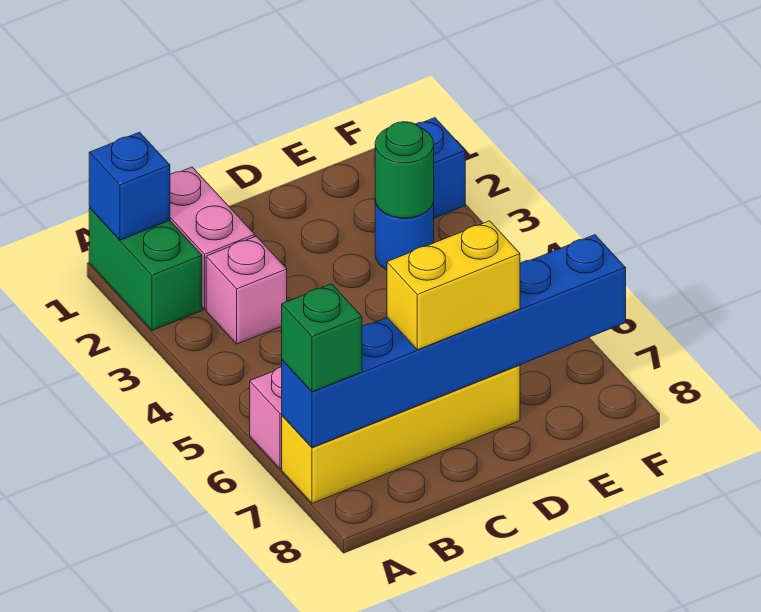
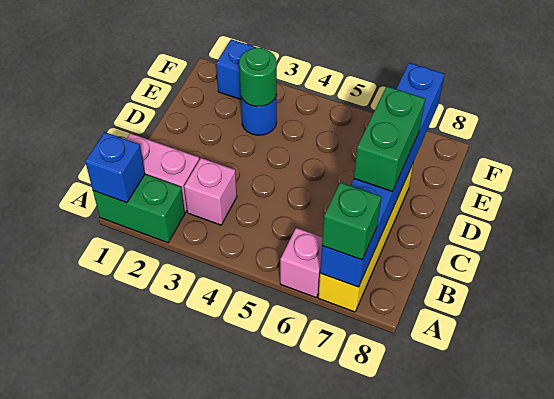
yellow brick C7:D7 level 3 -> green brick C7:D7 level 3

